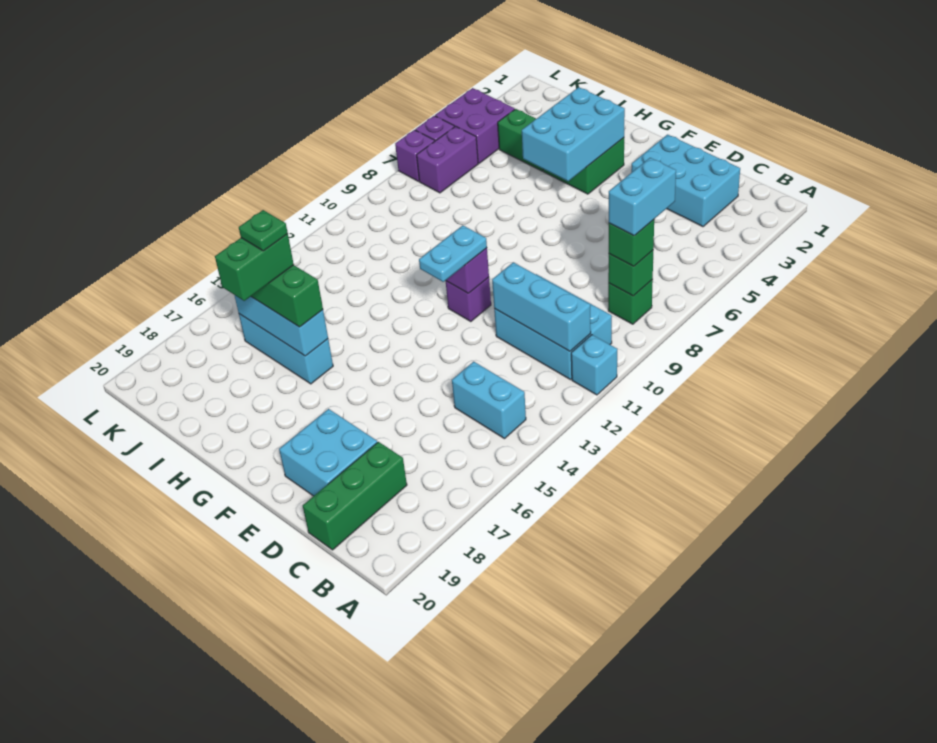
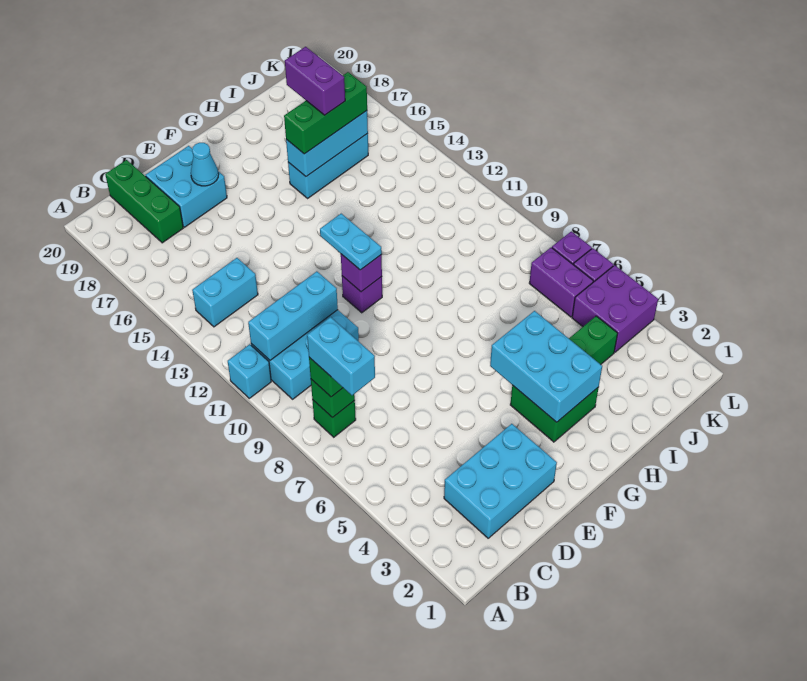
none -> cyan cone E18 level 2
green brick I16:I17 level 4 -> purple brick I16:I17 level 4
green plate I16 level 5 -> none

